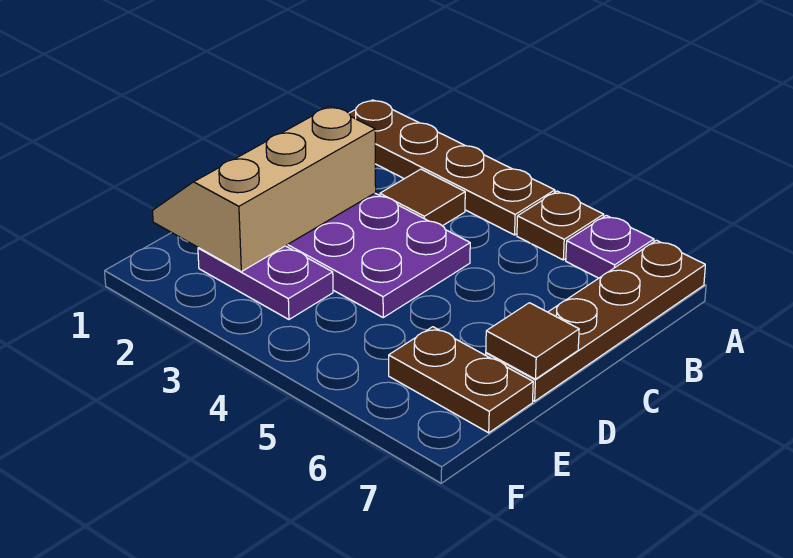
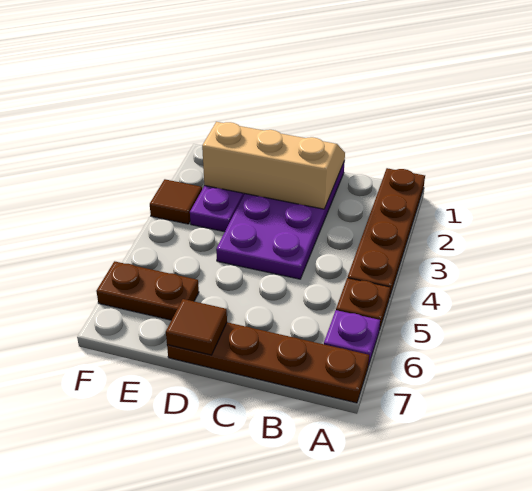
brown tile B3 level 1 -> brown tile F3 level 1
brown plate E6:E7 level 1 -> brown plate E6:F6 level 1

